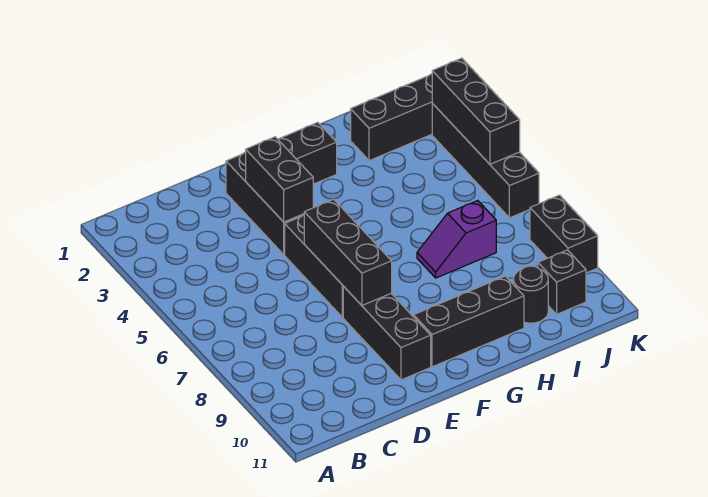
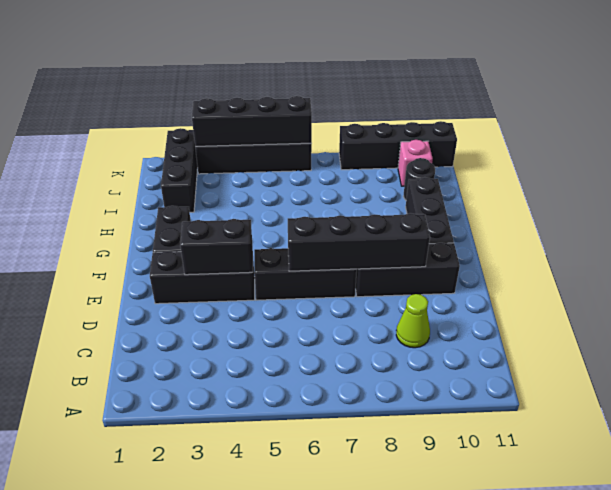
none -> lime cone C9 level 1
black brick E6:E8 level 2 -> black brick E6:E9 level 2
purple slope H7:I7 level 1 top I -> none
black brick J10 level 1 -> pink brick J10 level 1
black brick K3:K5 level 2 -> black brick K3:K6 level 2
black brick K8:K9 level 1 -> black brick K8:K11 level 1

